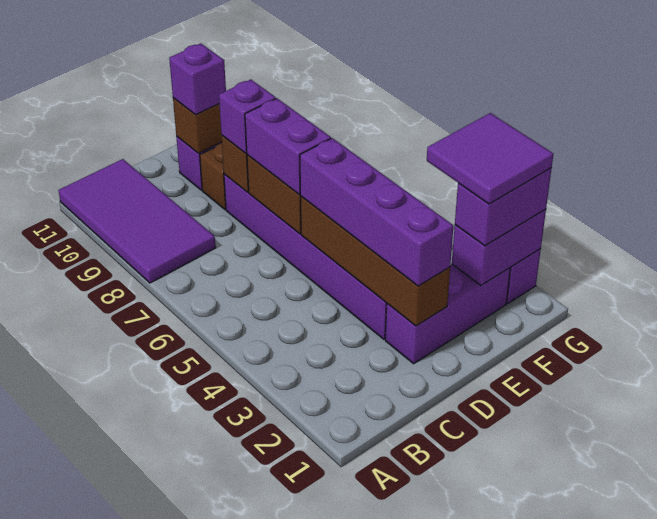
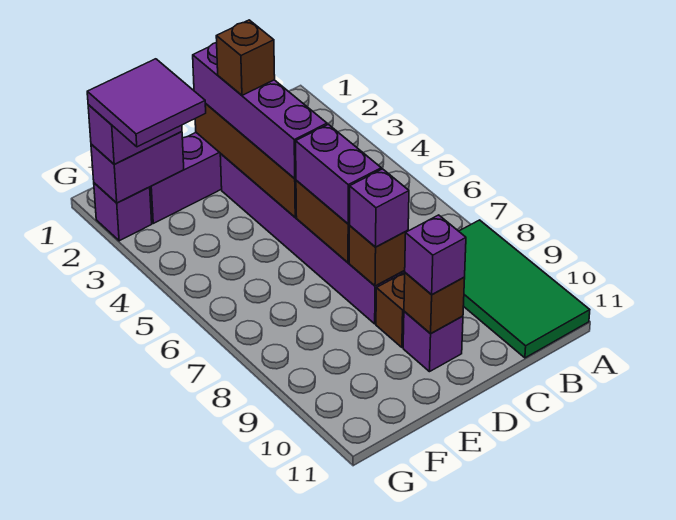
purple tile A8:B11 level 1 -> green tile A8:B11 level 1
none -> brown brick D3 level 4

